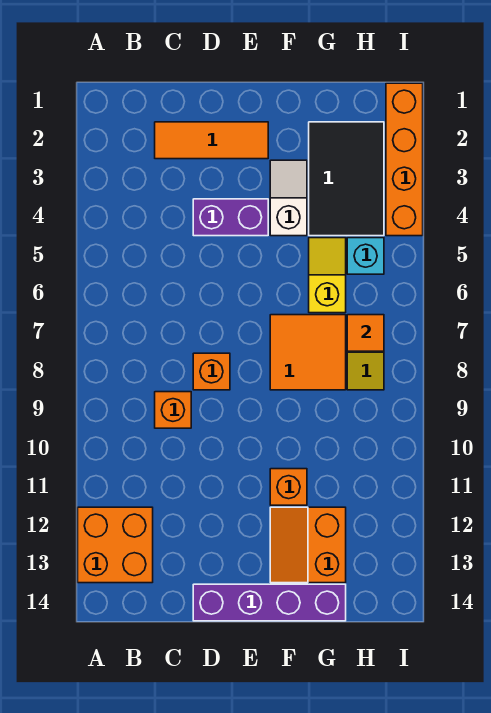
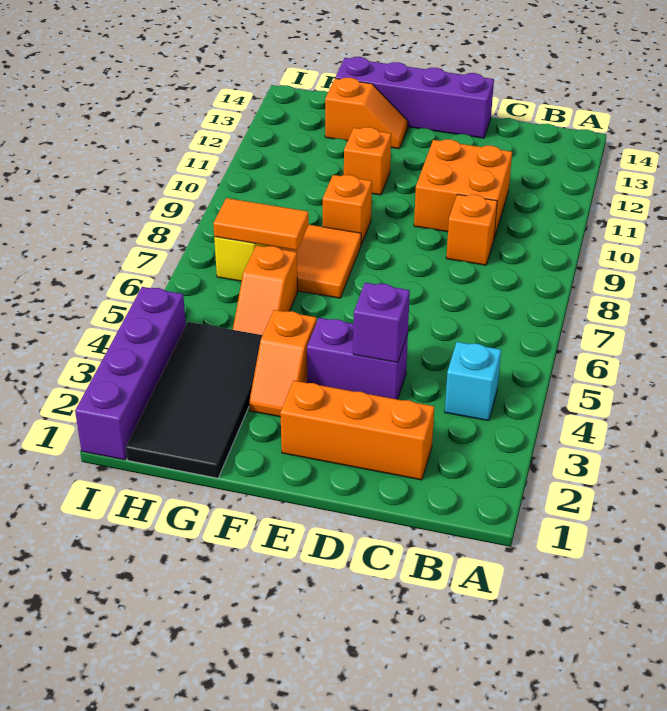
orange brick A12:B13 level 1 -> orange brick C10:D11 level 1
orange tile C2:E2 level 1 -> orange brick C2:E2 level 1
none -> purple brick D4 level 2
orange brick D8 level 1 -> orange brick F9 level 1
white slope F3:F4 level 1 top 4 -> orange slope F3:F4 level 1 top 4
orange slope F12:G13 level 1 top G -> orange slope F13:G13 level 1 top G
black tile G2:H4 level 1 -> black tile G1:H4 level 1
yellow slope G5:G6 level 1 top 6 -> orange slope G5:G6 level 1 top 6
cyan brick H5 level 1 -> cyan brick B4 level 1
orange tile H7 level 2 -> orange tile G7:H7 level 2
orange brick I1:I4 level 1 -> purple brick I1:I4 level 1

